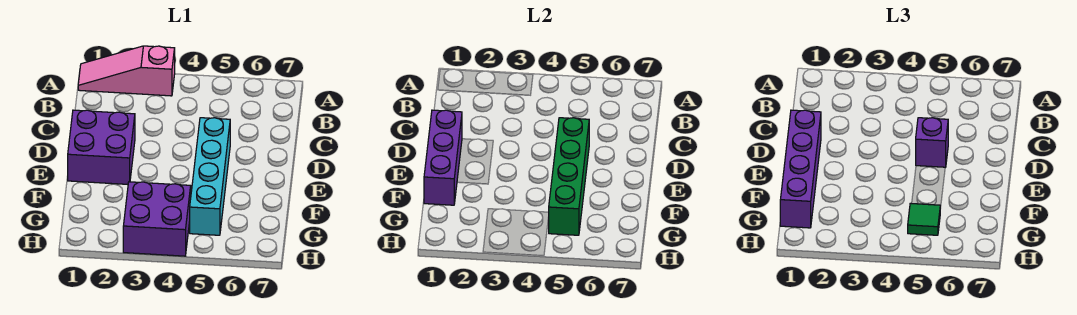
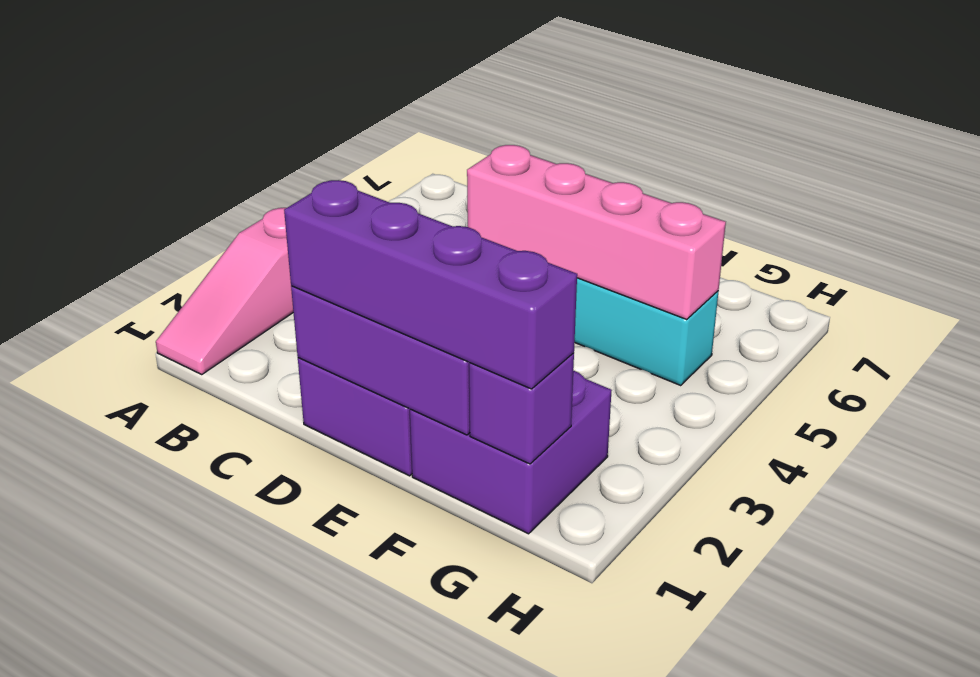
green brick D5:G5 level 2 -> pink brick D5:G5 level 2
purple brick D5 level 3 -> purple brick G1 level 2
purple brick G3:H4 level 1 -> purple brick F1:G2 level 1
green tile G5 level 3 -> none

